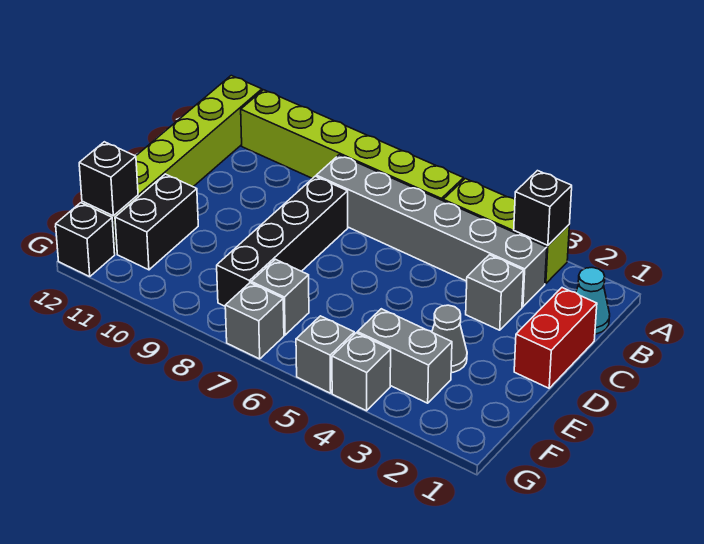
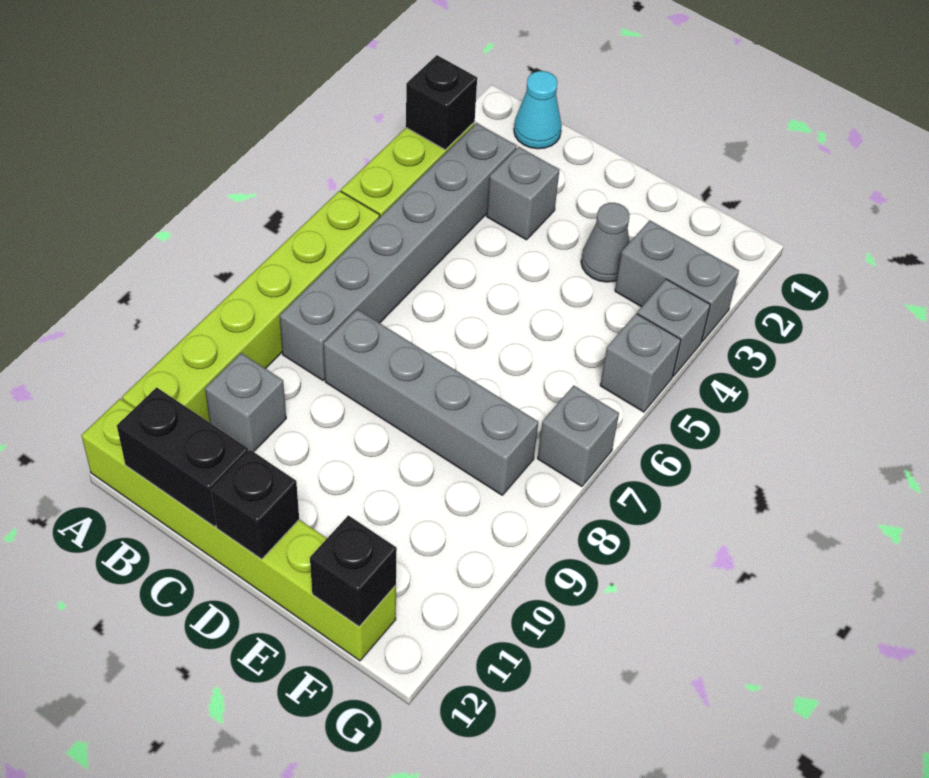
red brick C1:D1 level 1 -> none
black brick C8:F8 level 1 -> grey brick C8:F8 level 1
black brick E11:F11 level 1 -> black brick B12:C12 level 2
grey brick F3:F4 level 1 -> grey brick F3:G3 level 1
grey brick F7 level 1 -> grey brick B10 level 1
black brick G12 level 1 -> black brick D12 level 2

